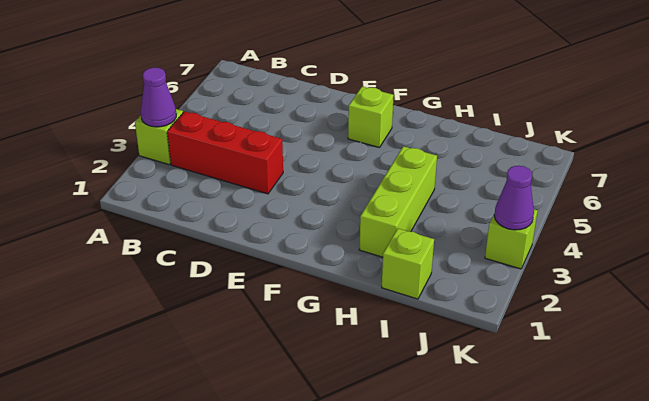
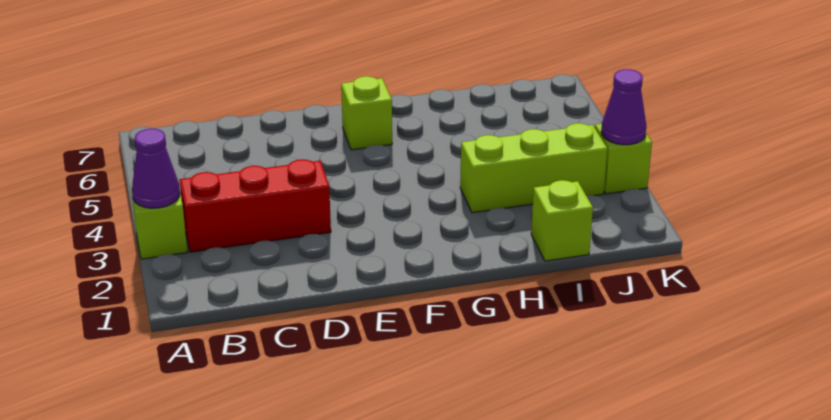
lime brick H2:H4 level 1 -> lime brick H3:J3 level 1

